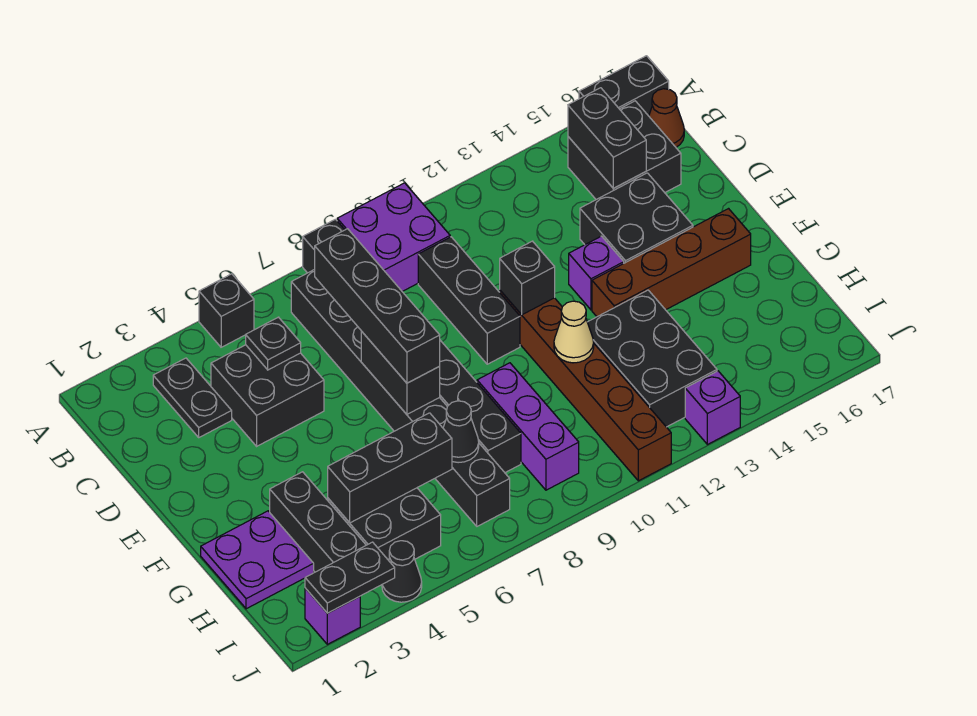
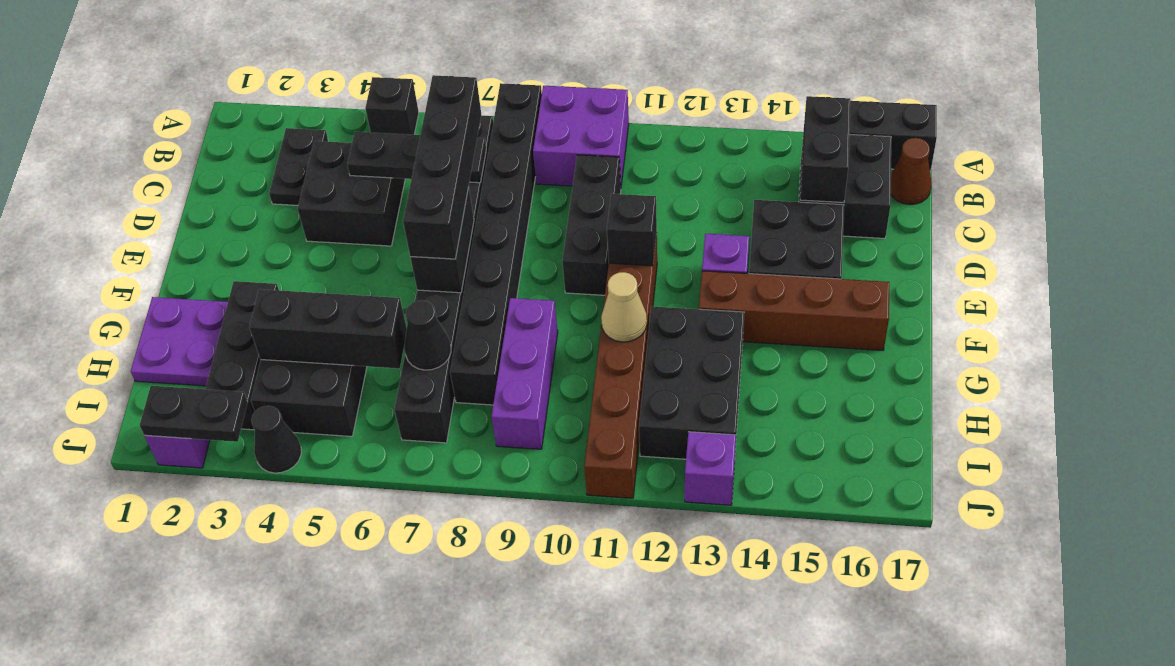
black plate C5 level 2 -> black plate C5:C7 level 2

